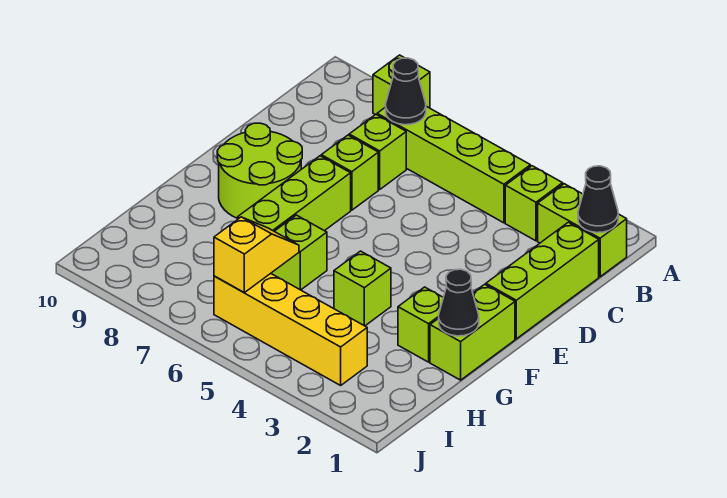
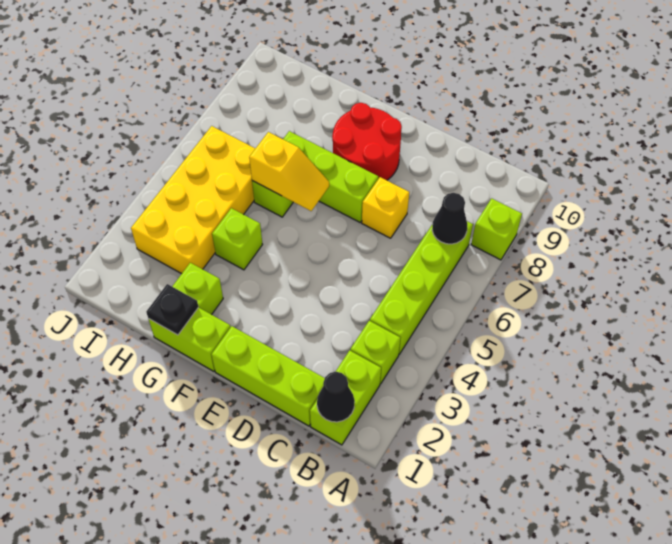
lime brick C7 level 1 -> none
lime brick D7 level 1 -> yellow brick D7 level 1
lime round brick E8:F9 level 1 -> red round brick E8:F9 level 1
black cone G1 level 2 -> black plate G1 level 2
yellow slope H6:I6 level 2 top I -> yellow slope F6:G6 level 2 top G
yellow brick I3:I6 level 1 -> yellow brick H3:I6 level 1

